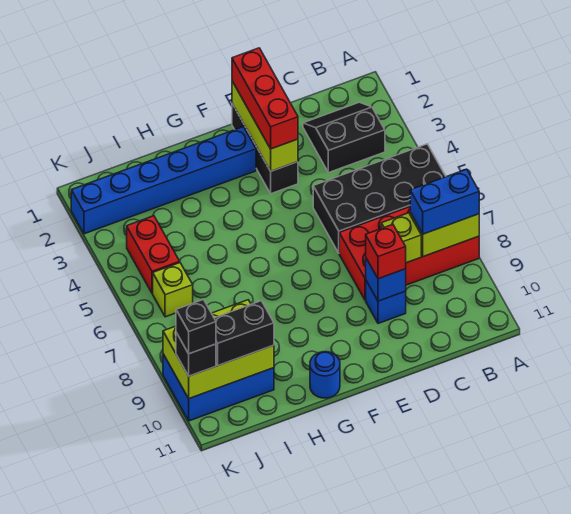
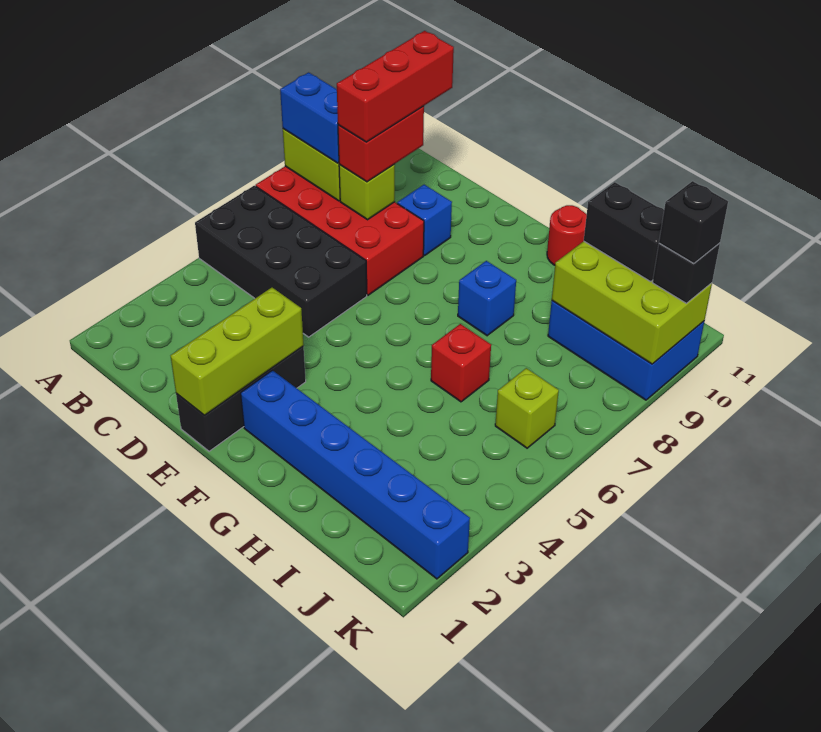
black slope B2:C3 level 1 top 3 -> none
blue brick D9 level 2 -> blue brick G8 level 1
red brick D9 level 3 -> red brick H6 level 1
red brick E1:E3 level 3 -> red brick C8:C10 level 4
blue round brick G11 level 1 -> red round brick G11 level 1
red brick J4:J5 level 1 -> red brick C8:C9 level 3

